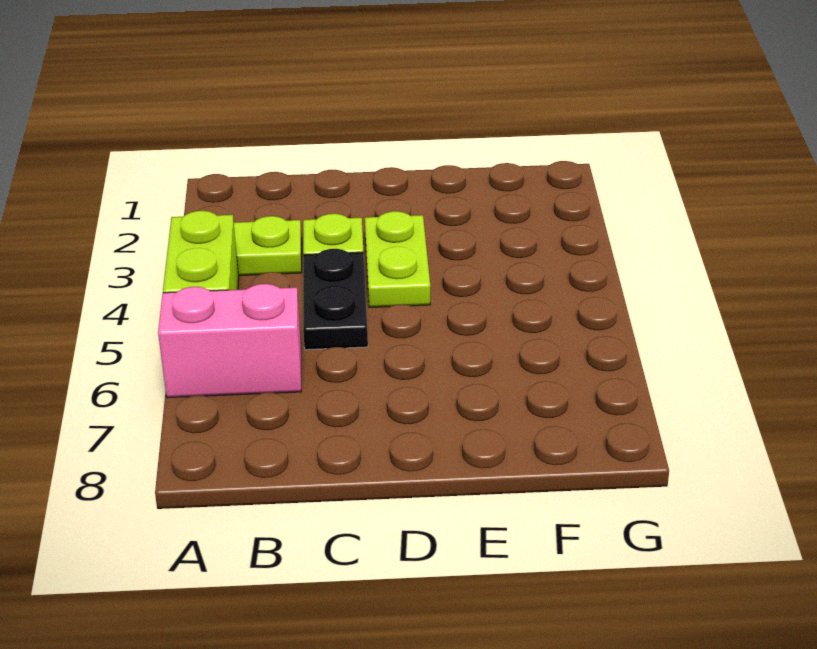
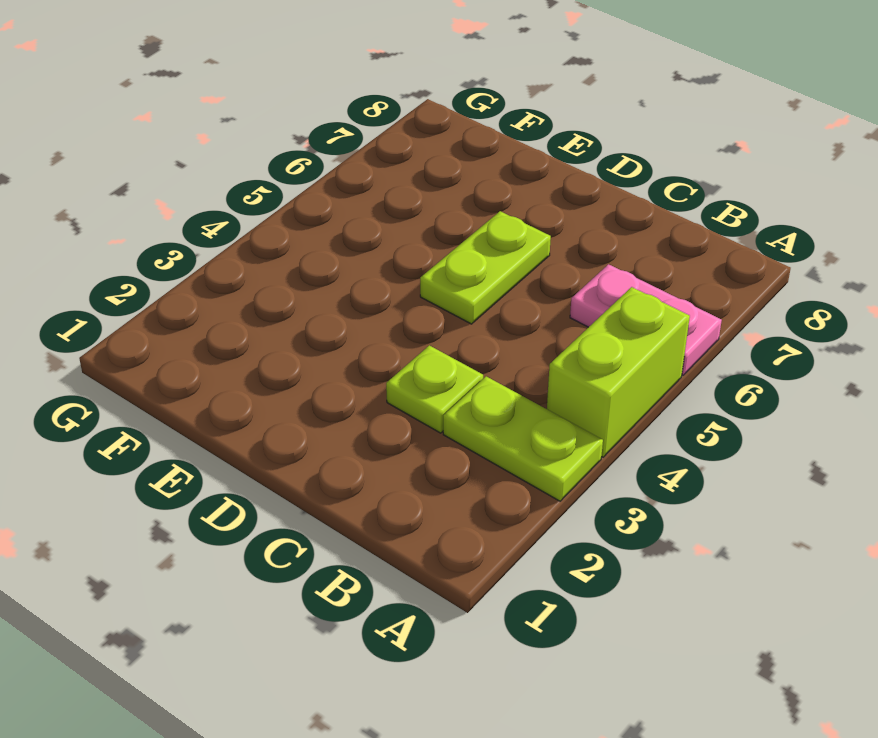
pink brick A6:B6 level 1 -> pink plate A6:B6 level 1
black plate C4:C5 level 1 -> none
lime plate D3:D4 level 1 -> lime plate D5:D6 level 1

